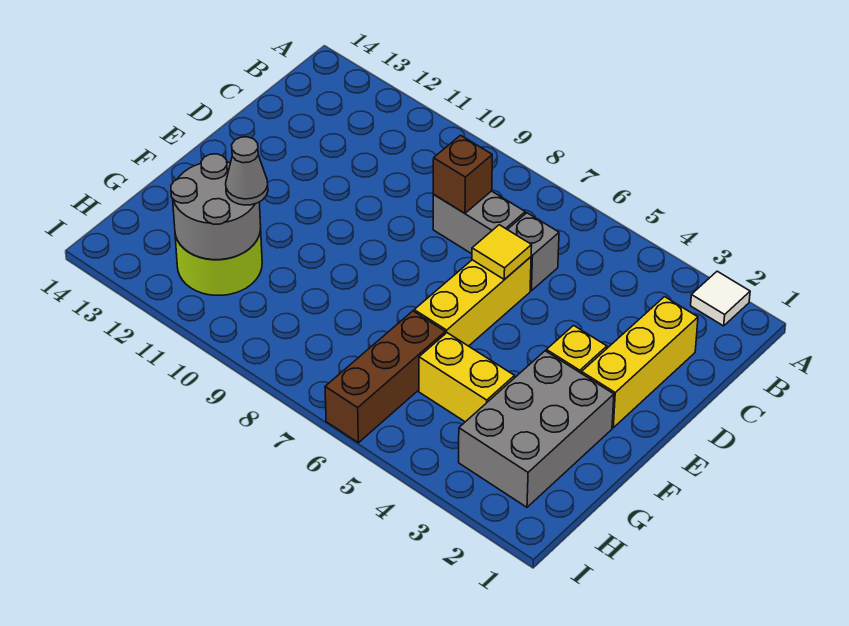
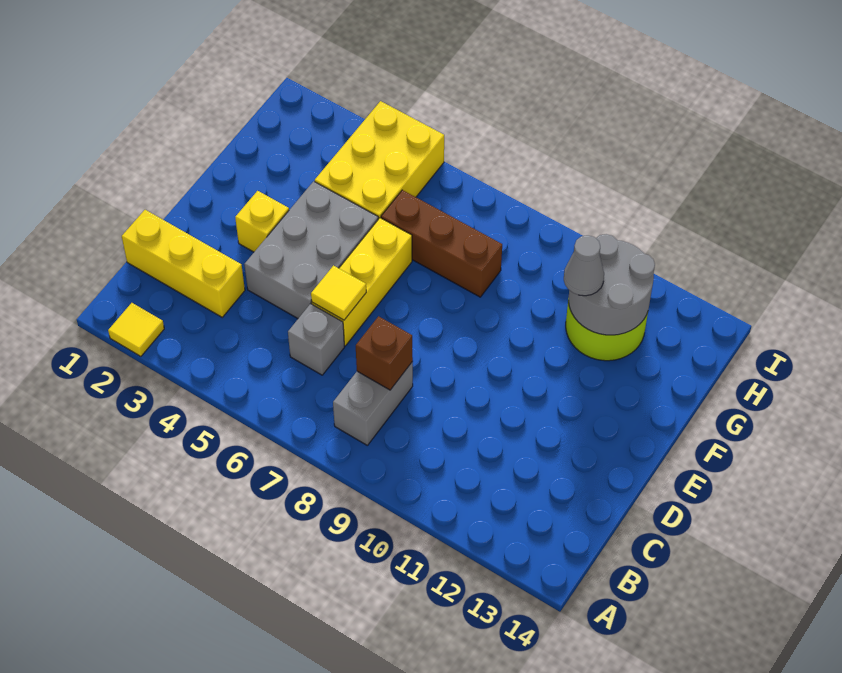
white tile A2 level 1 -> yellow tile A2 level 1
yellow brick C2:E2 level 1 -> yellow brick C1:C3 level 1
grey brick C7:C8 level 1 -> grey brick B8:C8 level 1
grey brick F2:H3 level 1 -> grey brick D4:F5 level 1
yellow brick G4:G5 level 1 -> yellow brick G4:I5 level 1
brown brick G6:I6 level 1 -> brown brick G6:G8 level 1

